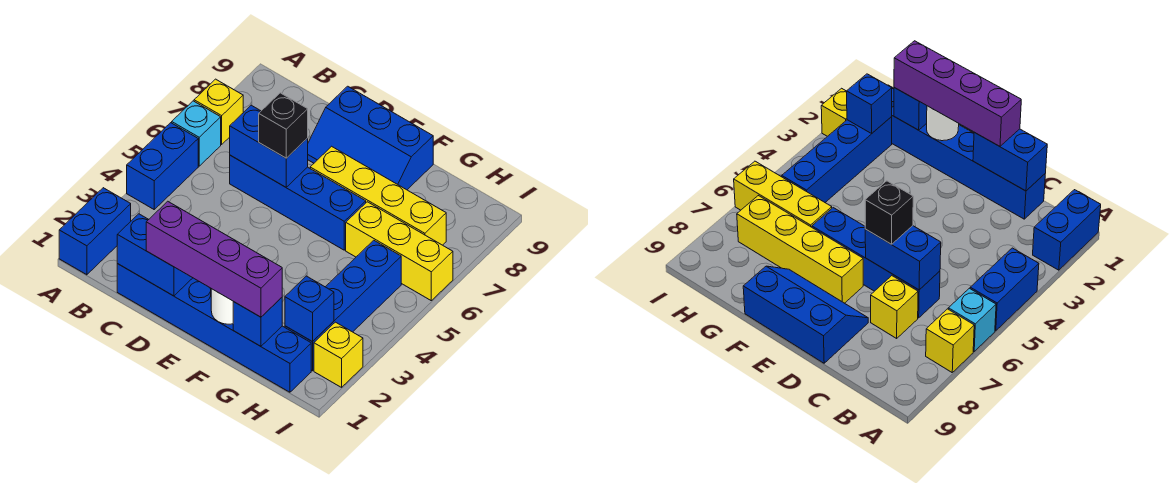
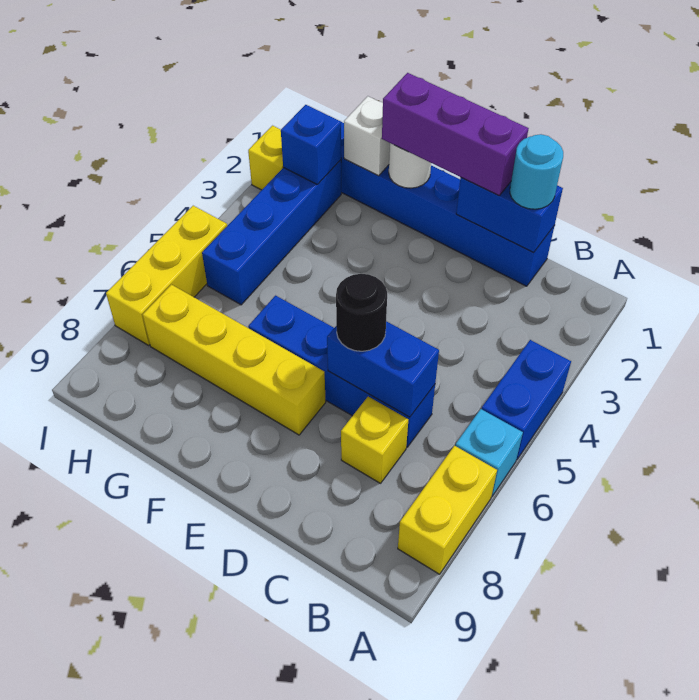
blue brick A1:A2 level 1 -> none
yellow brick A7 level 1 -> yellow brick A7:A8 level 1
none -> cyan round brick C1 level 3
purple brick D1:G1 level 3 -> purple brick D1:F1 level 3
black brick D6 level 3 -> black round brick D6 level 3
blue slope D8:F9 level 1 top 9 -> none
blue brick G1 level 2 -> white brick G1 level 2
yellow brick G6:I6 level 1 -> yellow brick I5:I7 level 1

